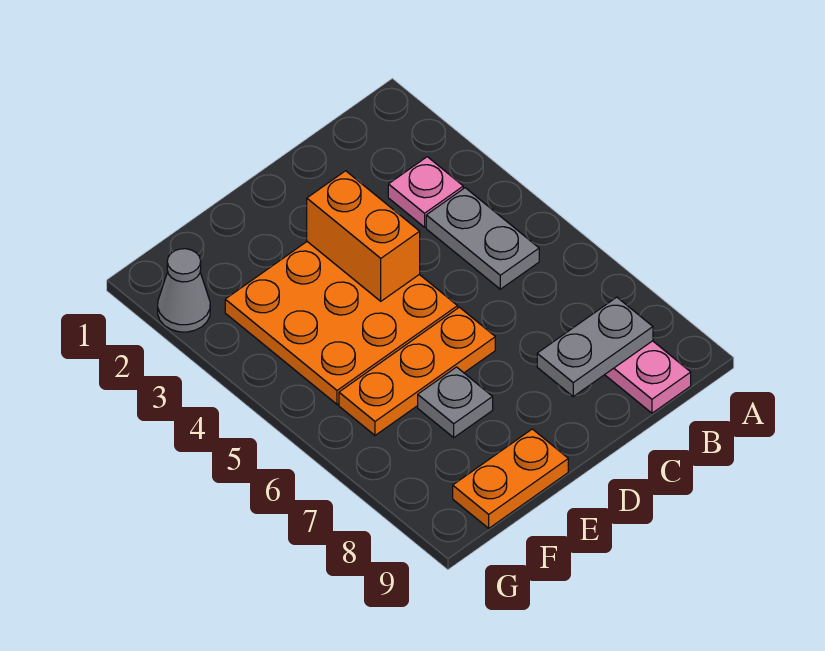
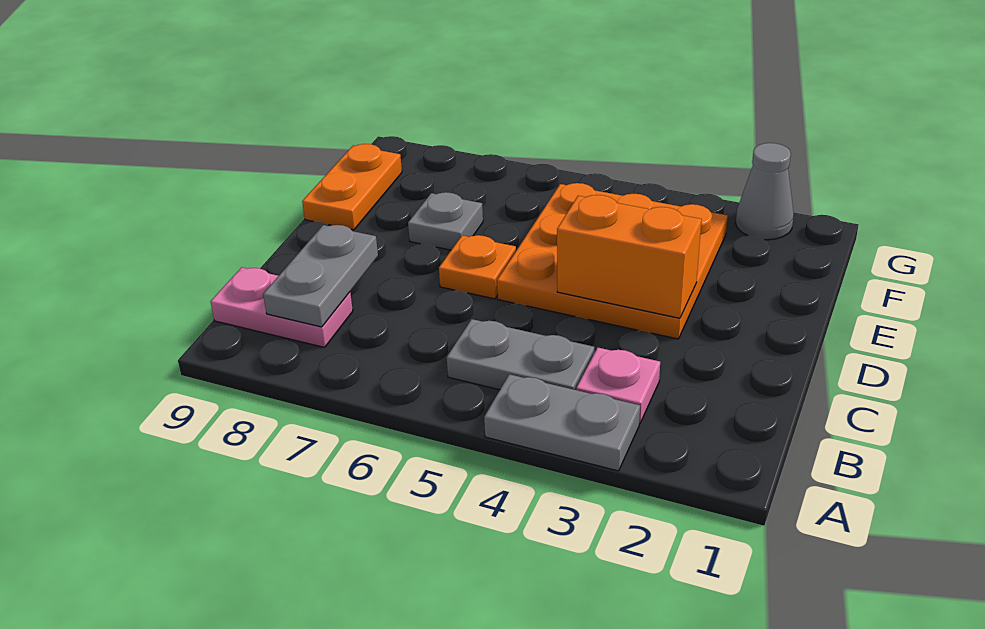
none -> grey plate A3:A4 level 1
orange plate D6:F6 level 1 -> orange plate D6 level 1

